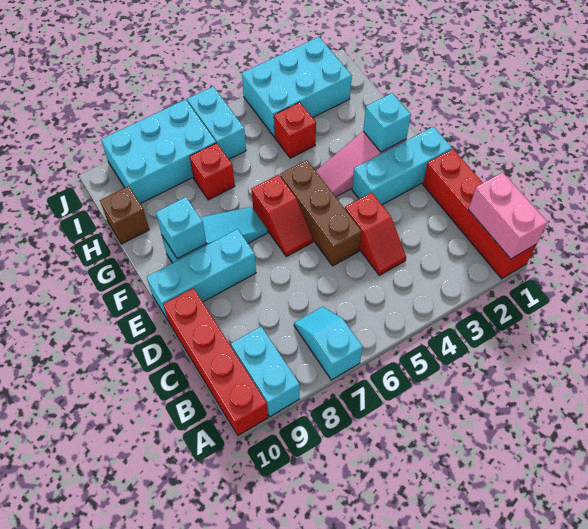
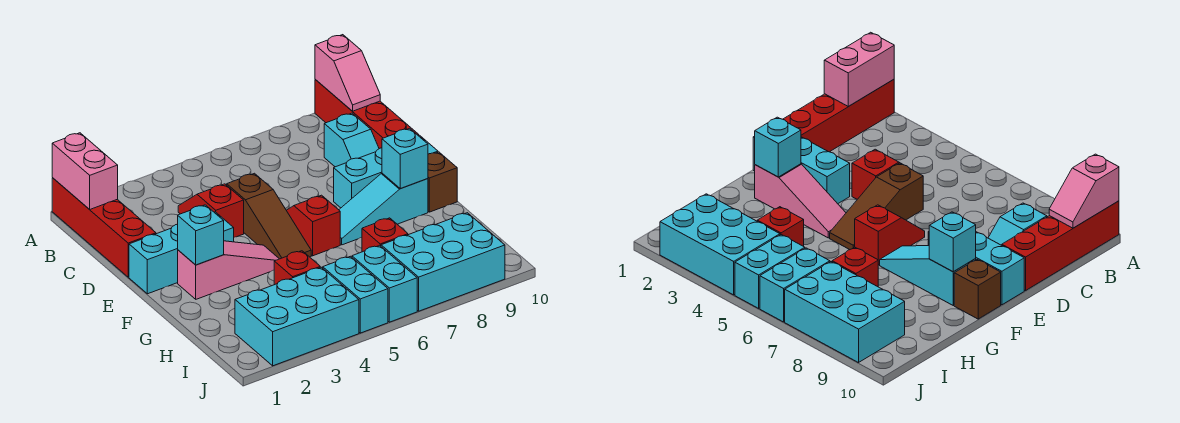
cyan slope A7:B7 level 1 top A -> cyan slope C9:D9 level 1 top C
cyan brick A9:B9 level 1 -> cyan brick I5:J5 level 1
none -> pink slope A10:B10 level 2 top A
brown brick D5:F5 level 1 -> brown slope D5:F5 level 1 top D
brown brick H10 level 1 -> brown brick F10 level 1

